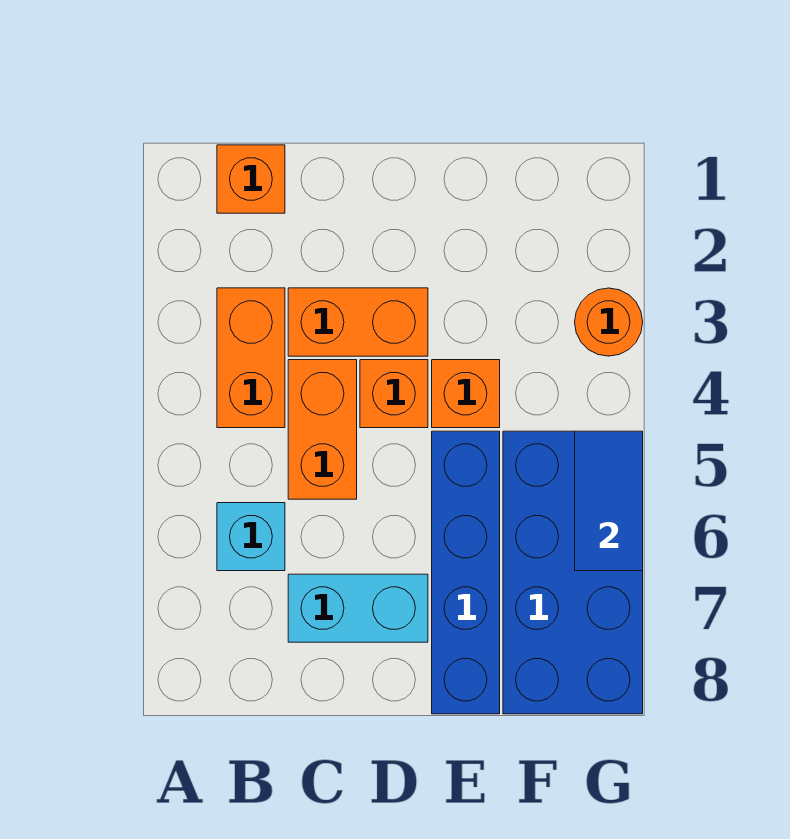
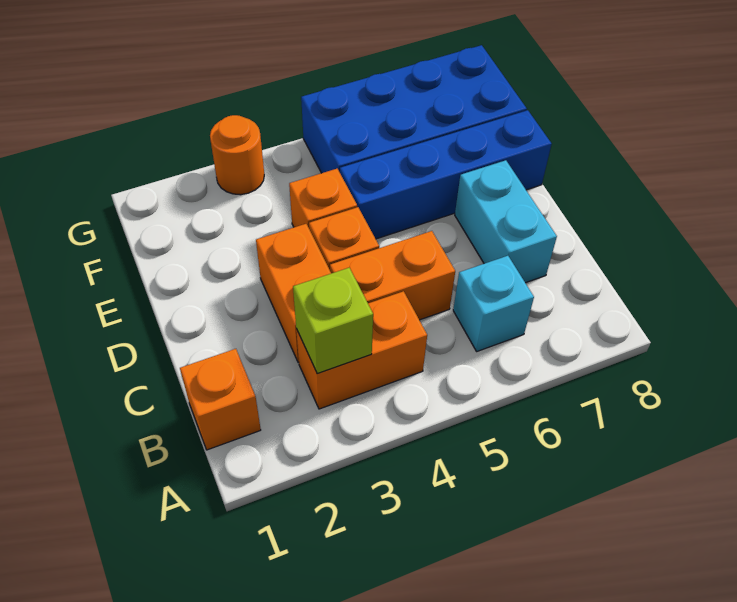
none -> lime brick B3 level 2
blue tile G5:G6 level 2 -> none

